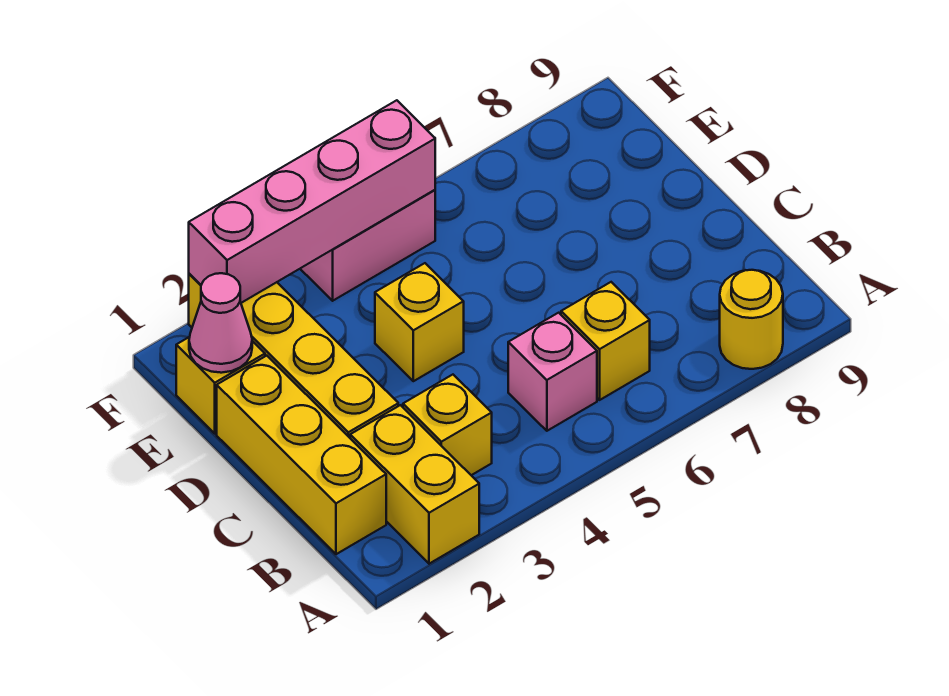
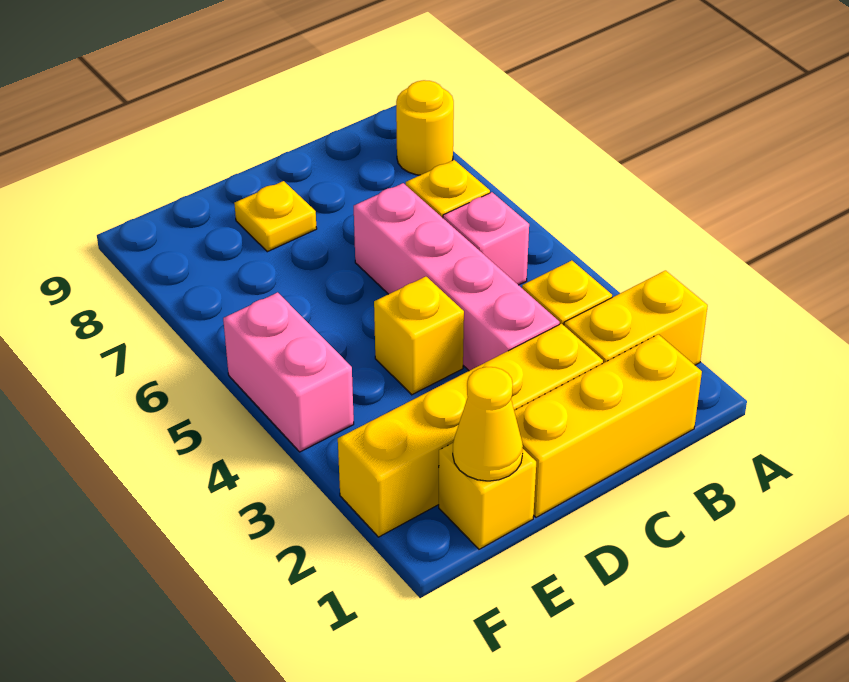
none -> yellow plate D8 level 1
pink cone E1 level 2 -> yellow cone E1 level 2
pink brick F2:F5 level 2 -> pink brick C3:C6 level 1

